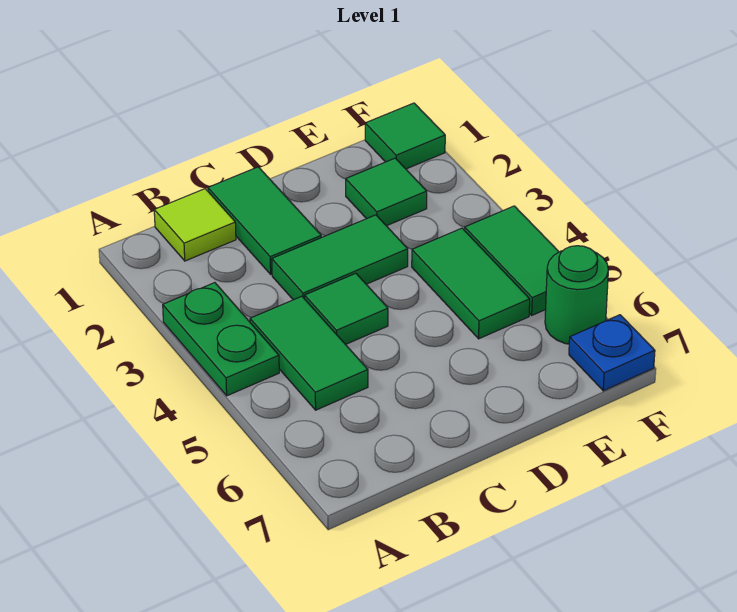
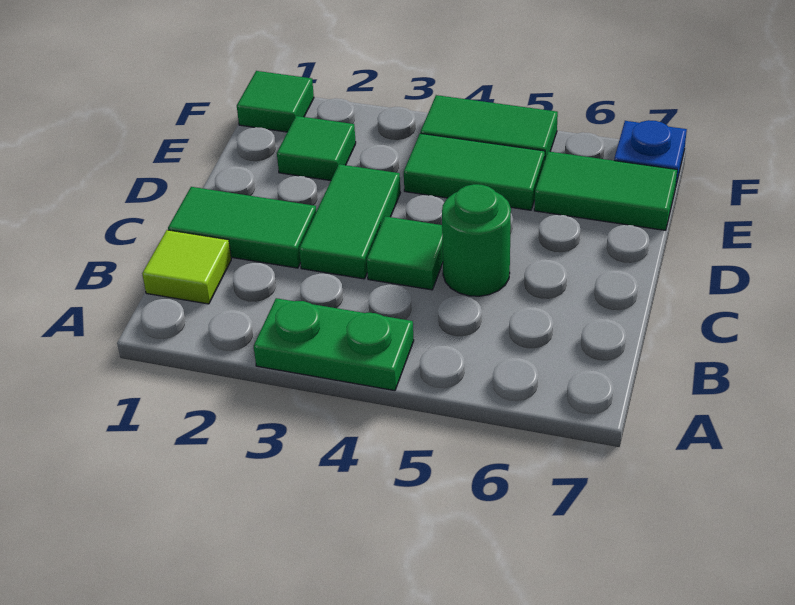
green tile B4:B5 level 1 -> green tile E6:E7 level 1
green round brick F6 level 1 -> green round brick C5 level 1

